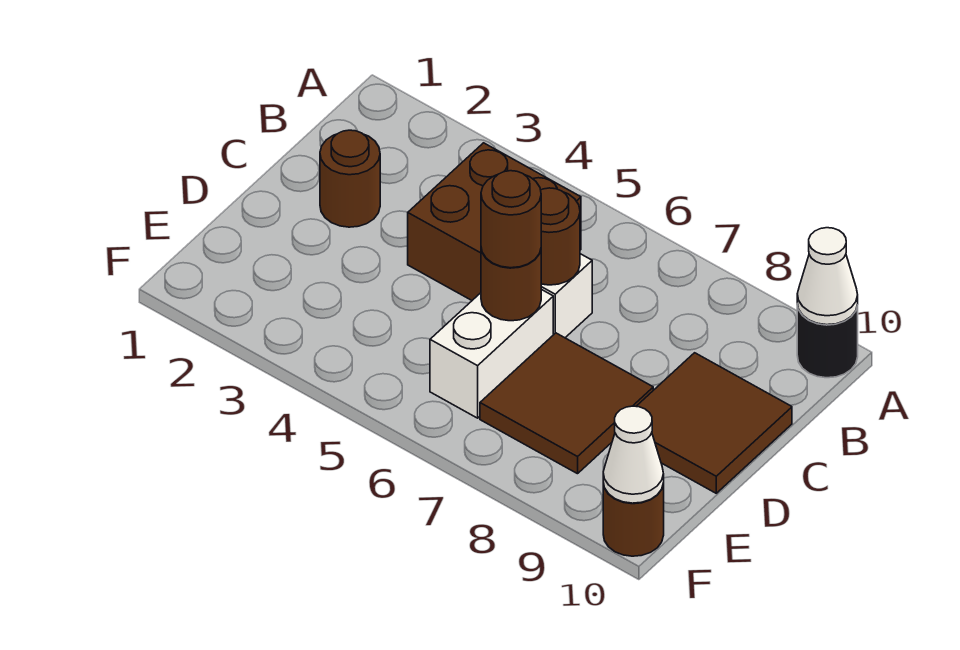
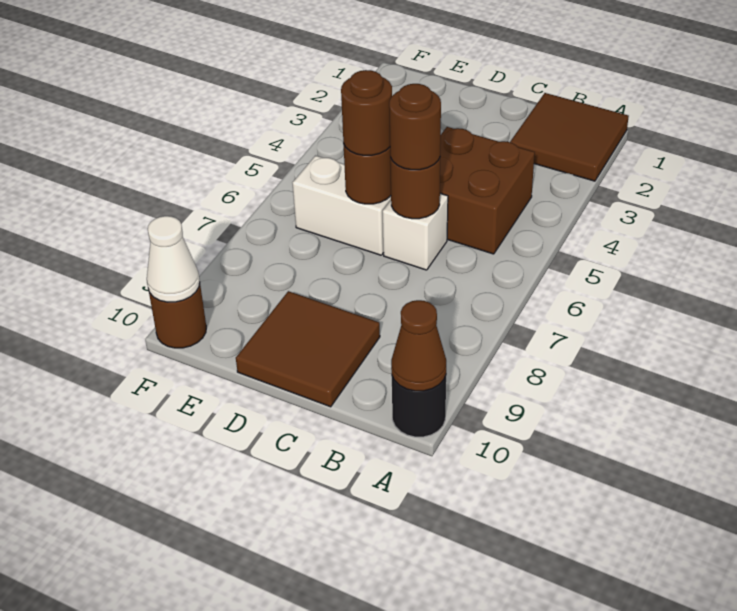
white cone A10 level 2 -> brown cone A10 level 2
brown round brick C2 level 1 -> brown round brick C6 level 3
brown tile D7:E8 level 1 -> brown tile A1:B2 level 1

